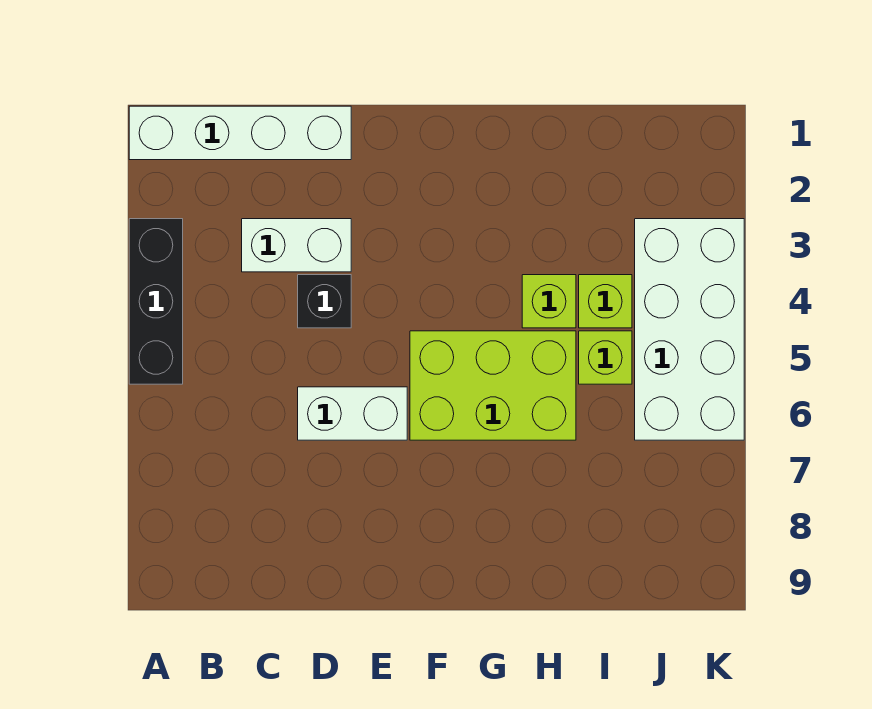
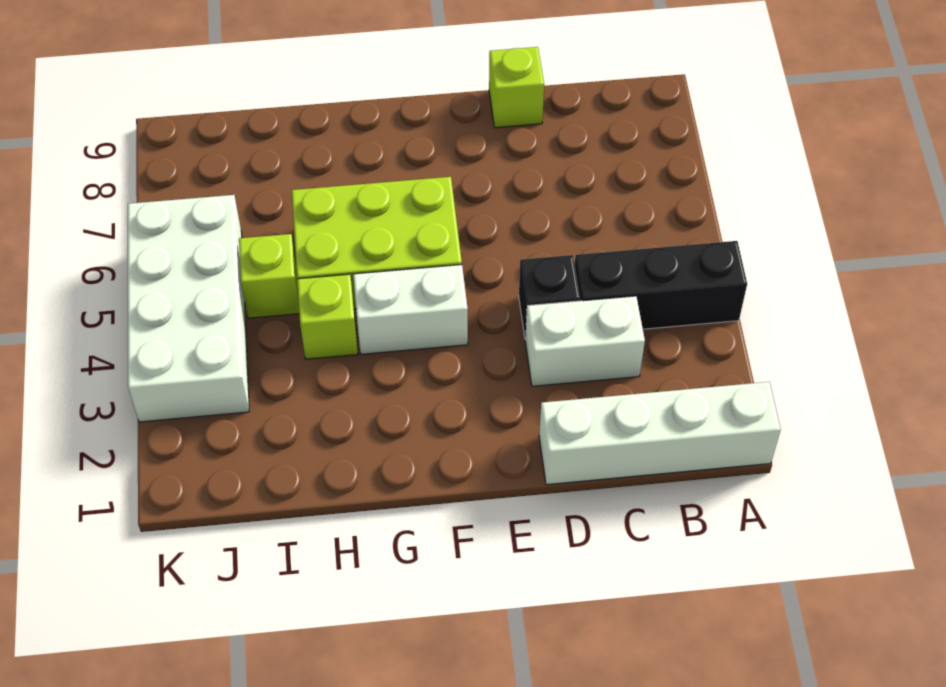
black brick A3:A5 level 1 -> black brick A4:C4 level 1
white brick D6:E6 level 1 -> white brick F4:G4 level 1
lime brick I4 level 1 -> lime brick D9 level 1

